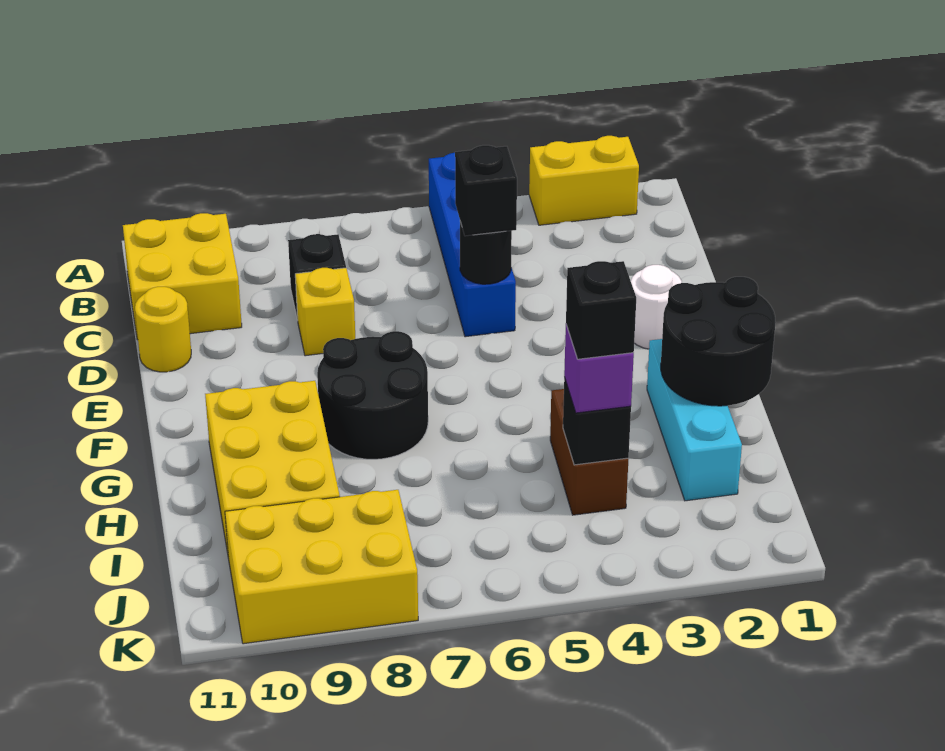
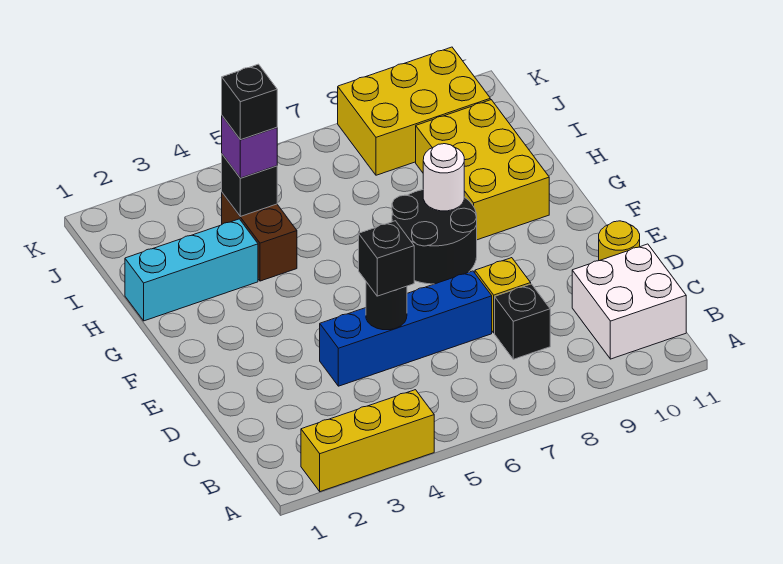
yellow brick A2:A3 level 1 -> yellow brick A2:A4 level 1
blue brick A5:D5 level 1 -> blue brick D4:D7 level 1
yellow brick B10:C11 level 1 -> white brick B10:C11 level 1
white round brick E2 level 1 -> white round brick G8 level 2
black round brick G1:H2 level 2 -> none
cyan brick G2:I2 level 1 -> cyan brick H1:H3 level 1

